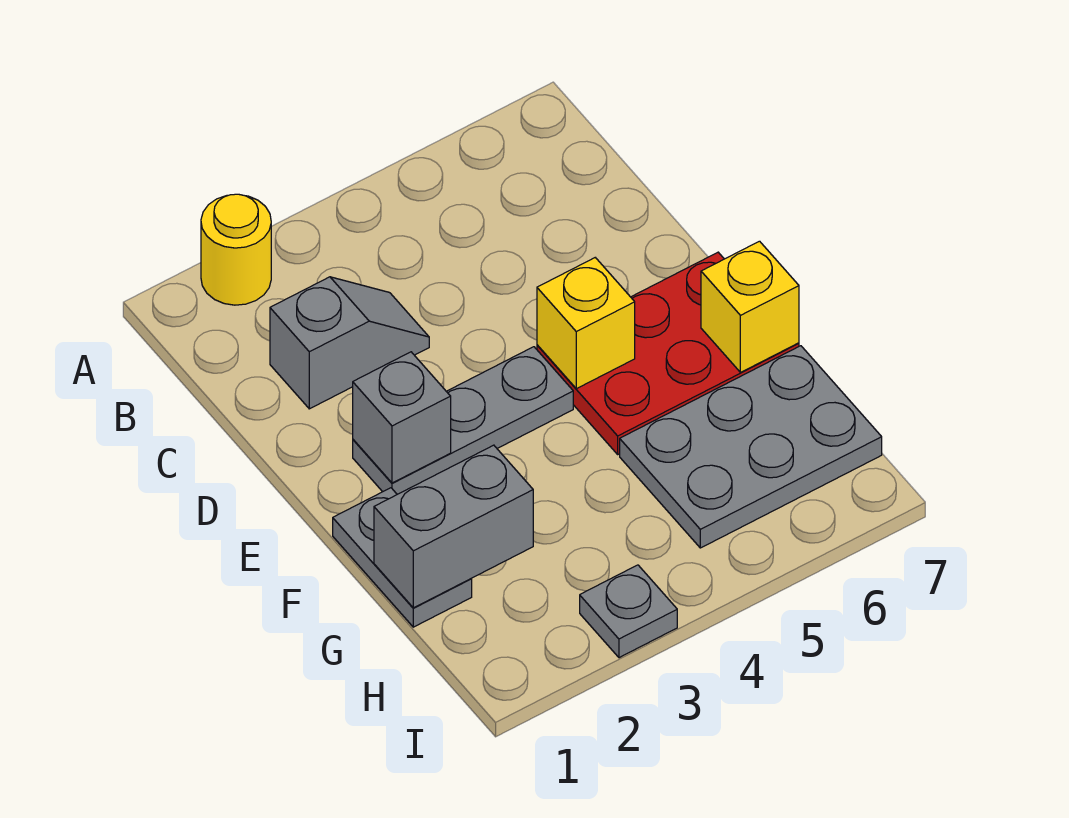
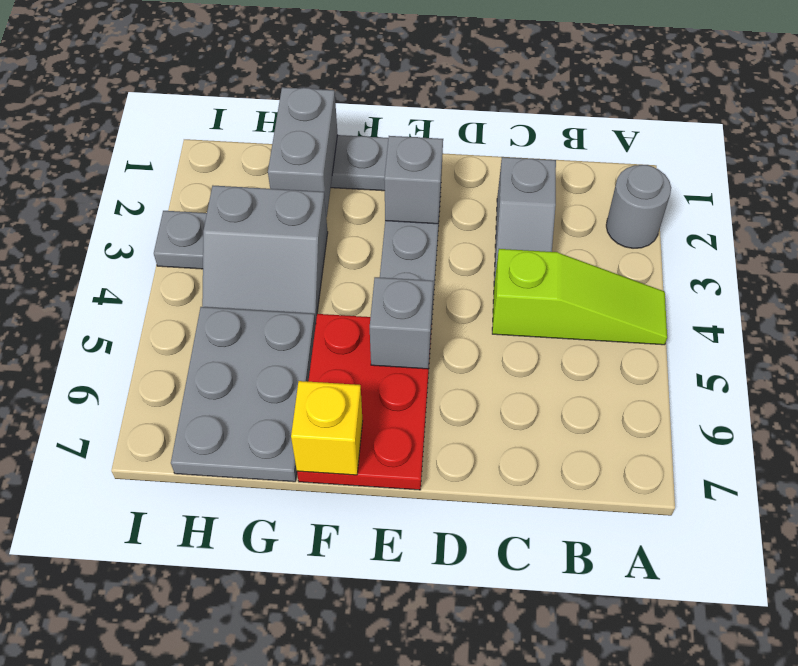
yellow round brick A2 level 1 -> grey round brick A2 level 1
none -> lime slope A4:C4 level 1 top C
yellow brick E5 level 2 -> grey brick E5 level 2
none -> grey slope G3:H4 level 1 top 3

